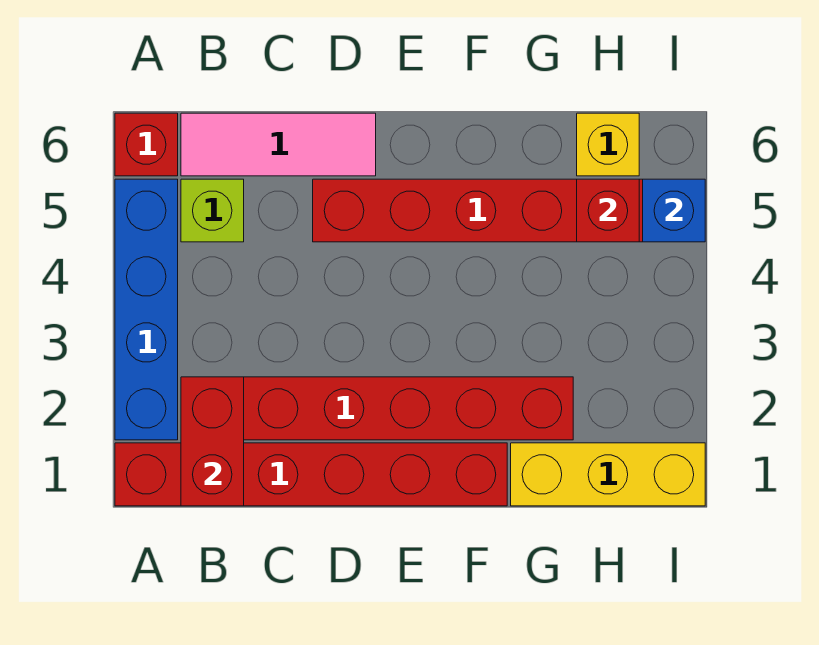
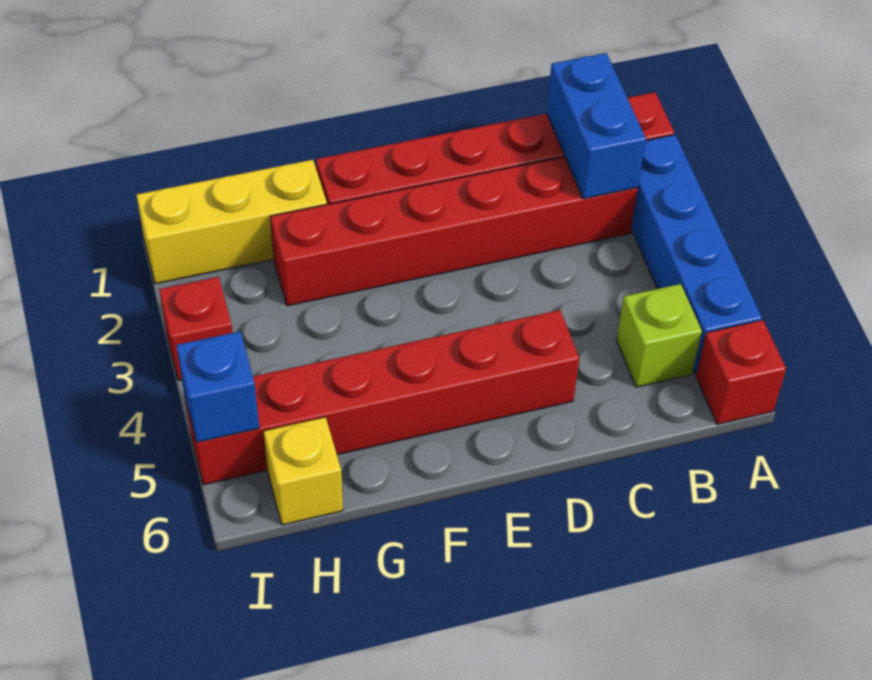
red brick B1:B2 level 2 -> blue brick B1:B2 level 2
pink tile B6:D6 level 1 -> none
red brick H5 level 2 -> red brick I3 level 1

